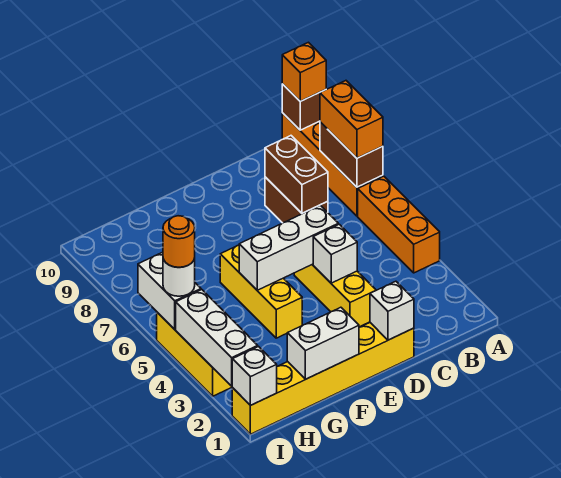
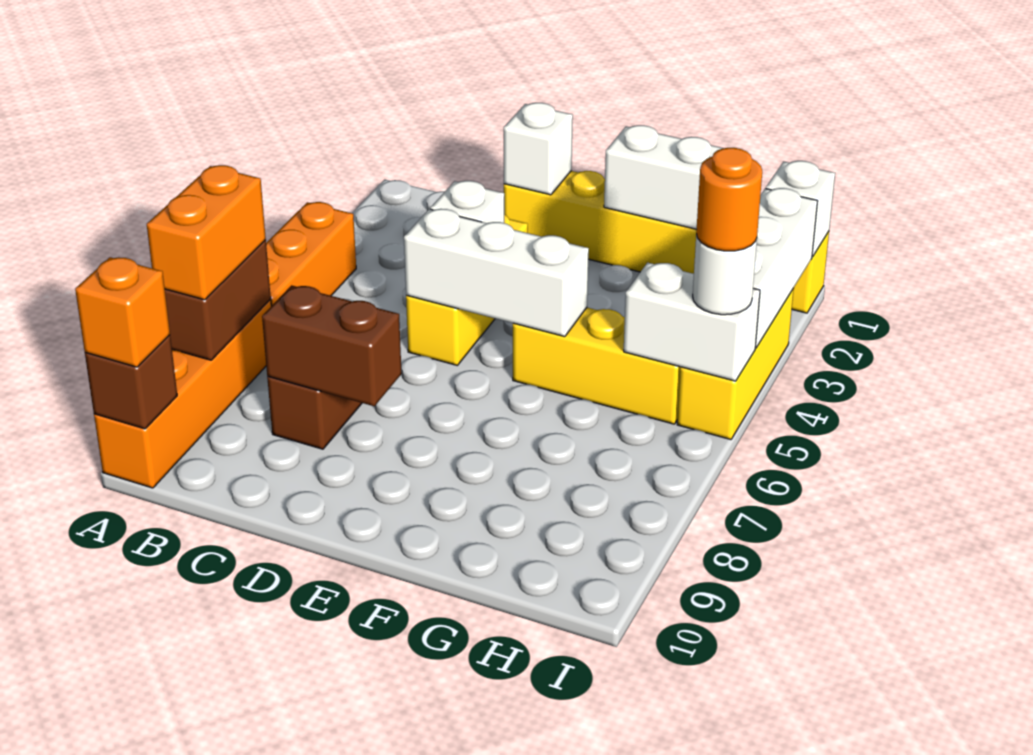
brown brick C7:C8 level 2 -> brown brick C8:D8 level 2
yellow brick F4:F6 level 1 -> yellow brick F5:H5 level 1
white brick I5:I6 level 2 -> white brick H5:I5 level 2

